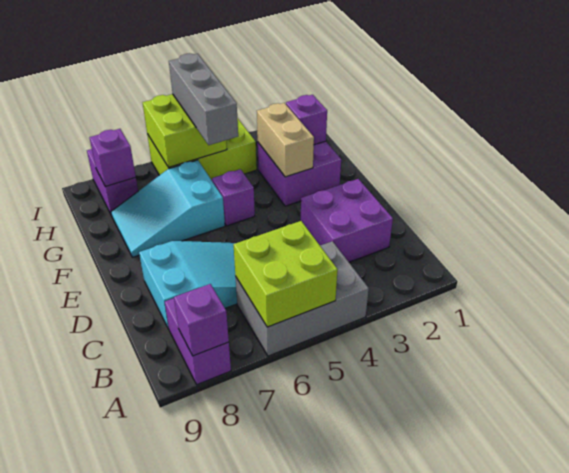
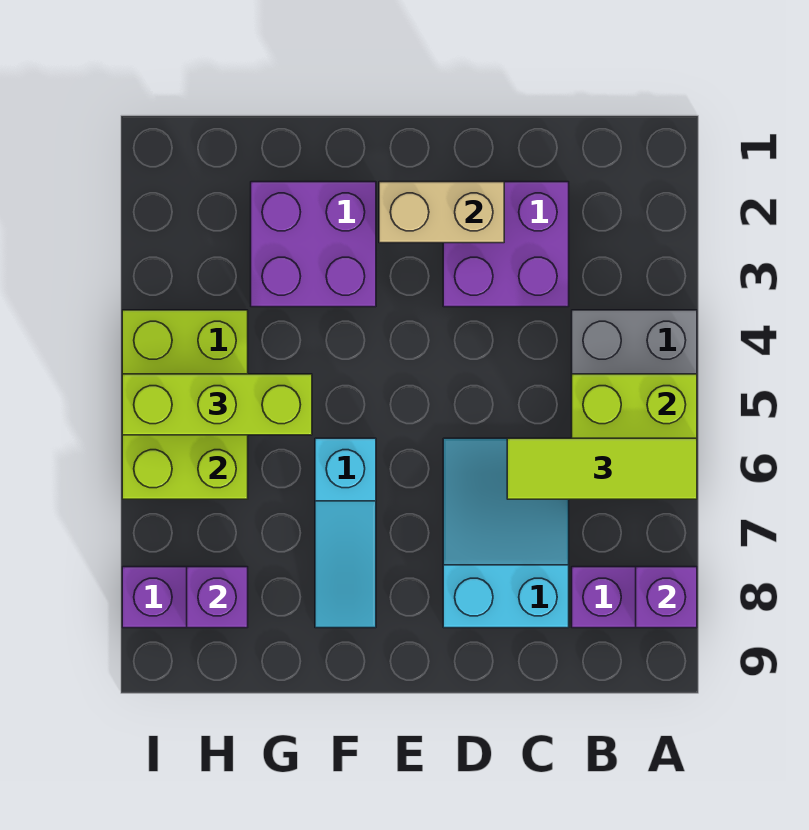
none -> lime tile A6:C6 level 3
tan brick F3:G3 level 2 -> tan brick D2:E2 level 2
purple brick F5 level 1 -> none
cyan slope F6:G8 level 1 top 6 -> cyan slope F6:F8 level 1 top 6
purple brick G2 level 2 -> none
grey brick G5:I5 level 3 -> lime brick G5:I5 level 3

